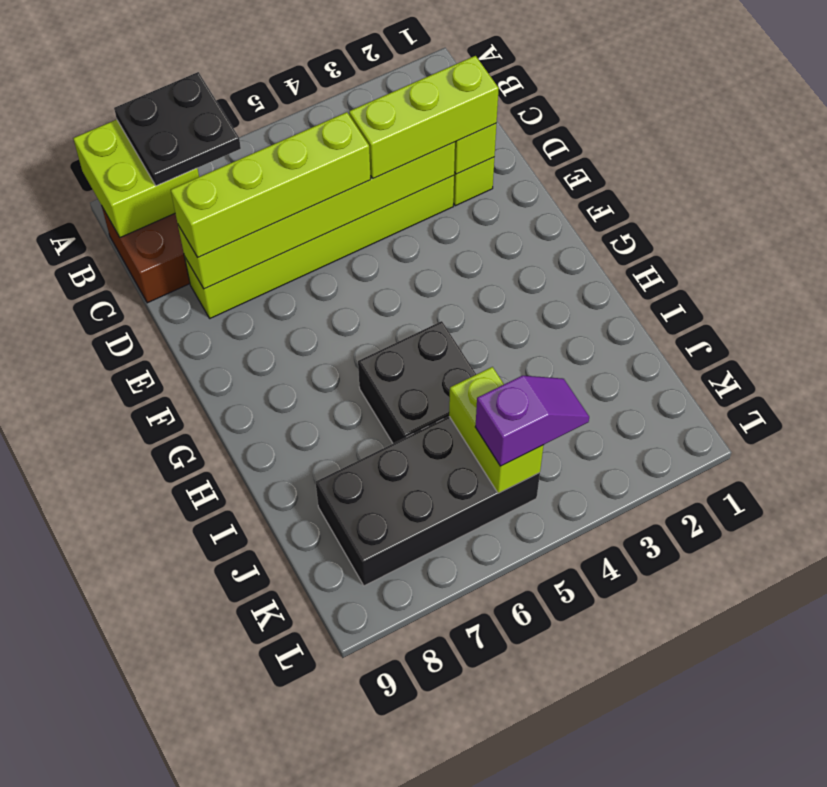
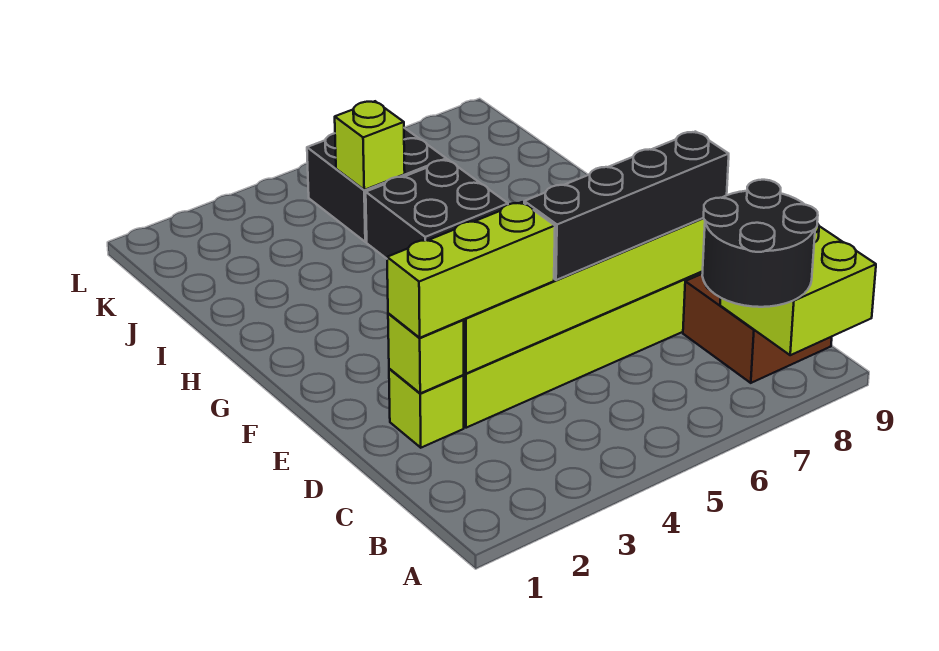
black plate A7:B8 level 3 -> black round brick A7:B8 level 3
lime brick D5:D8 level 3 -> black brick D5:D8 level 3
black brick J5:K8 level 1 -> black brick J5:K6 level 1
lime brick J5:K5 level 2 -> lime brick J5 level 2
purple slope K4:K5 level 3 top 5 -> none

